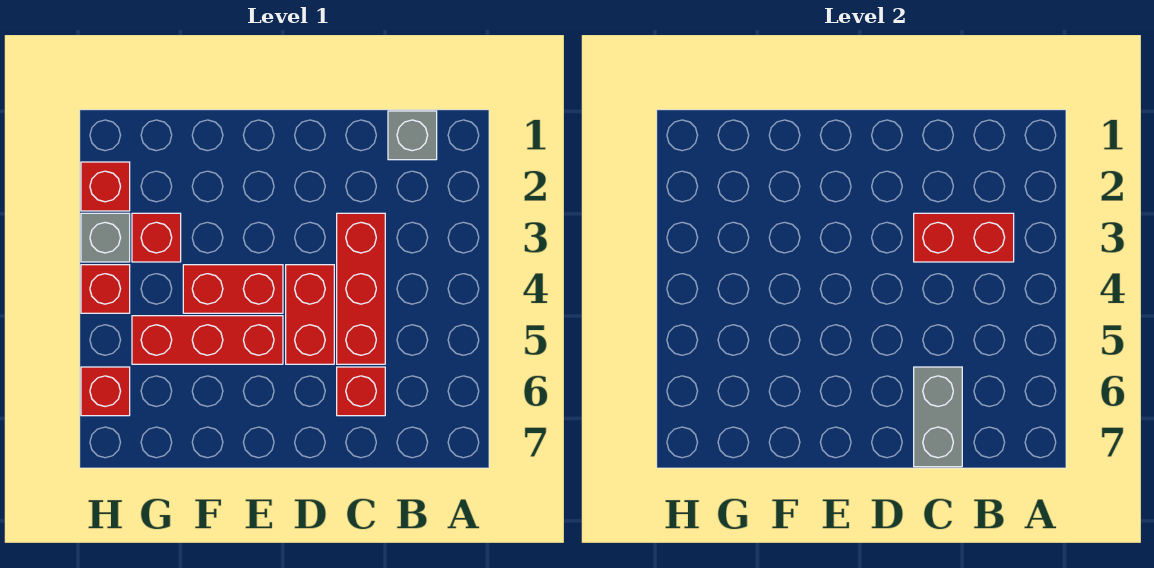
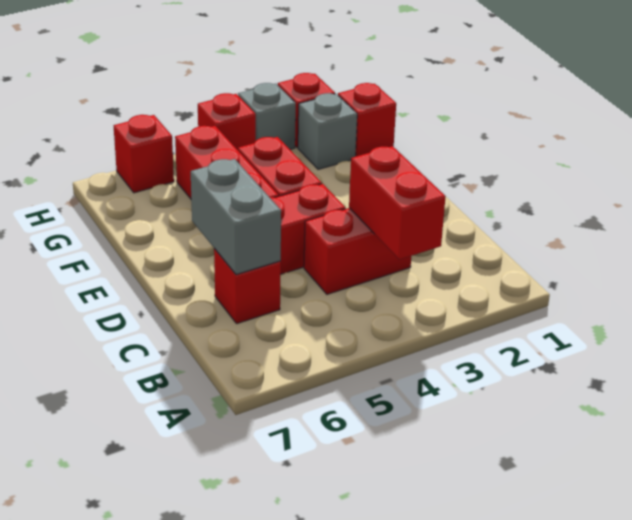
grey brick B1 level 1 -> grey brick G2 level 1
red brick C3:C5 level 1 -> red brick C3:C4 level 1
grey brick C6:C7 level 2 -> grey brick C6:D6 level 2
red brick G3 level 1 -> red brick G1 level 1

